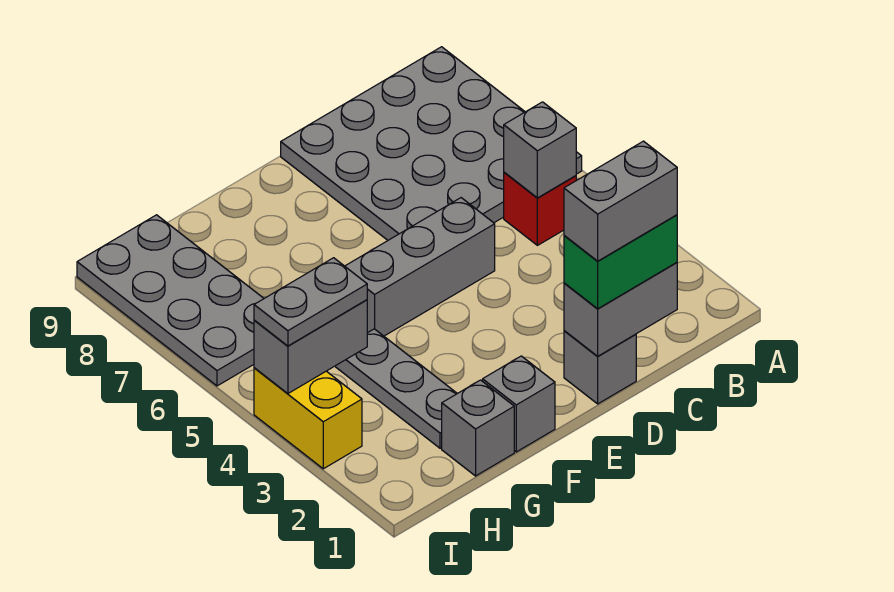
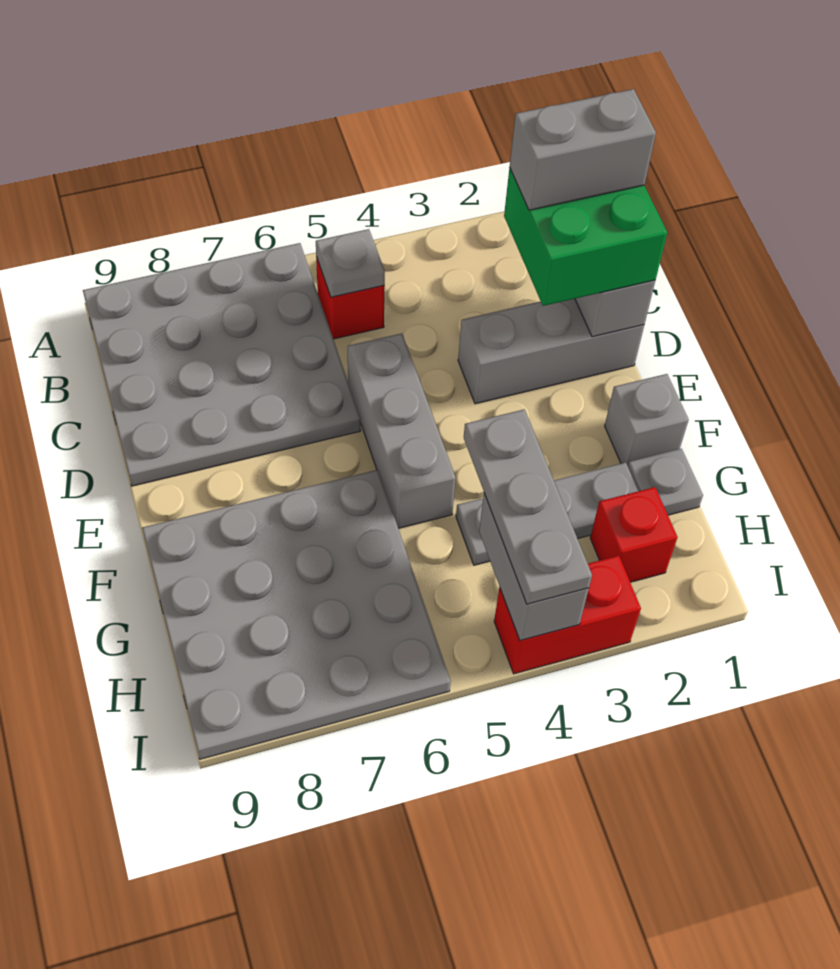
grey brick B5 level 2 -> grey plate B5 level 2
green brick C1:D1 level 3 -> green brick C1:D2 level 3
grey brick C1:D1 level 4 -> grey brick C1:C2 level 4
grey brick D1 level 1 -> grey brick D1:D3 level 1
grey brick G1 level 1 -> grey plate G1 level 1
none -> red brick H2 level 1
grey plate H4:I4 level 3 -> grey plate G4:I4 level 3
grey plate H6:I9 level 1 -> grey plate F6:I9 level 1
yellow brick I3:I4 level 1 -> red brick I3:I4 level 1

